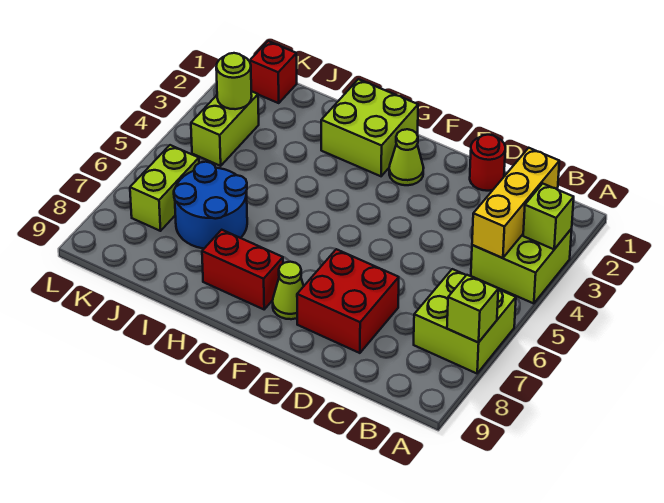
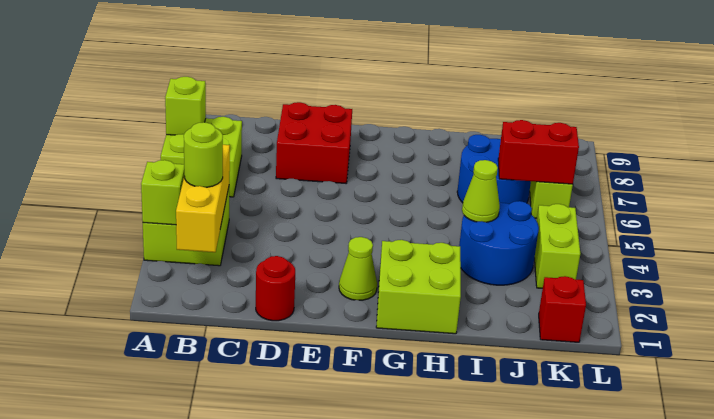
lime cone F8 level 1 -> lime cone I4 level 2
red brick G8:H8 level 1 -> red brick J6:K6 level 2
none -> blue round brick I3:J4 level 1
lime round brick K3 level 2 -> lime round brick B3 level 3

